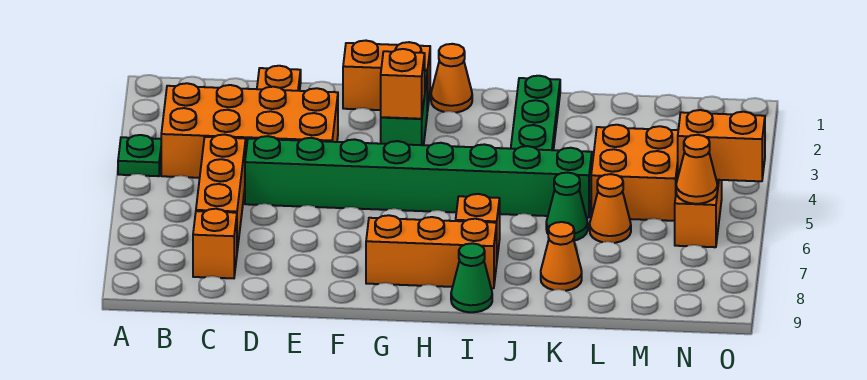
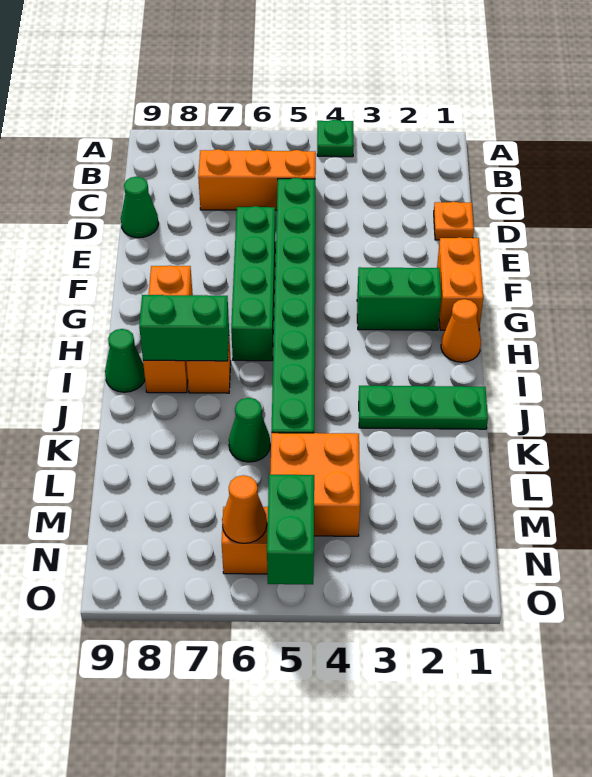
orange brick B3:E4 level 1 -> none
orange brick C8 level 1 -> none
none -> green cone D9 level 1
none -> green brick E6:H6 level 1
orange brick G3 level 2 -> none
none -> green brick I7:I8 level 2
orange cone K8 level 1 -> none
orange cone L6 level 1 -> none
orange brick N5:O5 level 2 -> green brick N5:O5 level 2

